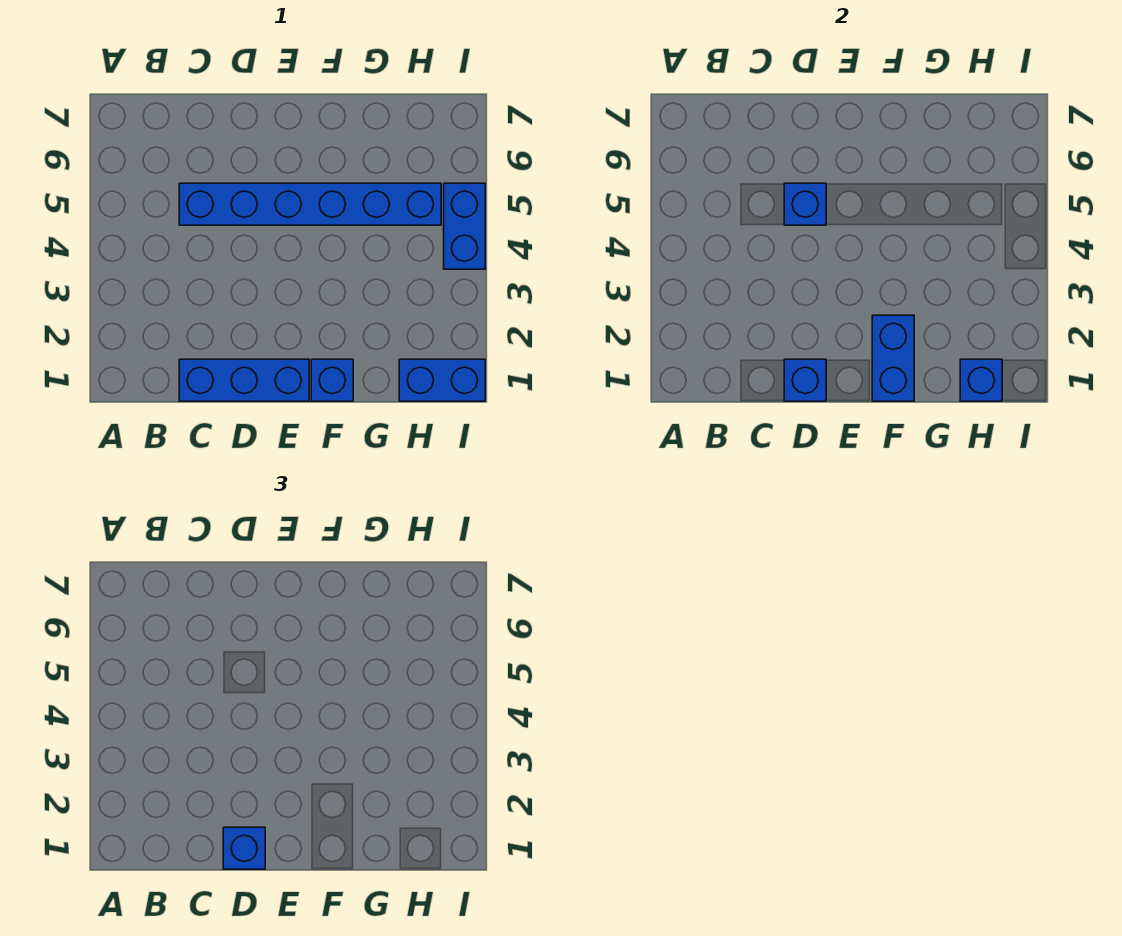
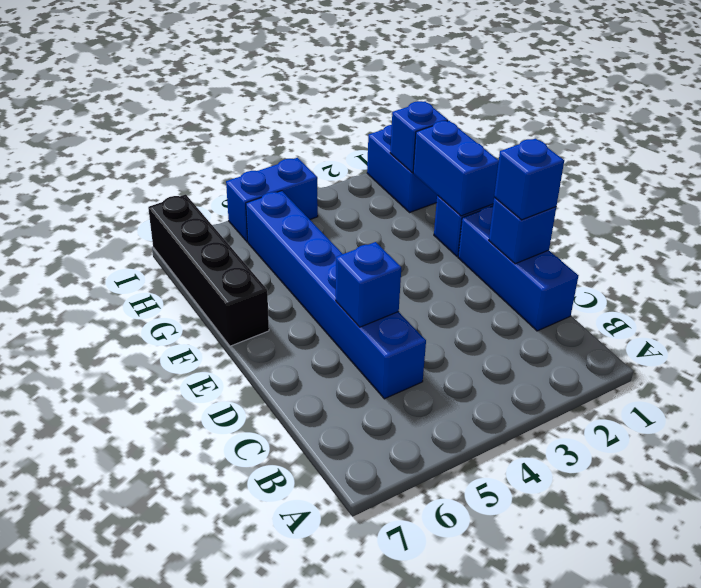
blue brick F1:F2 level 2 -> blue brick F1:G1 level 2
none -> black brick F7:I7 level 1

